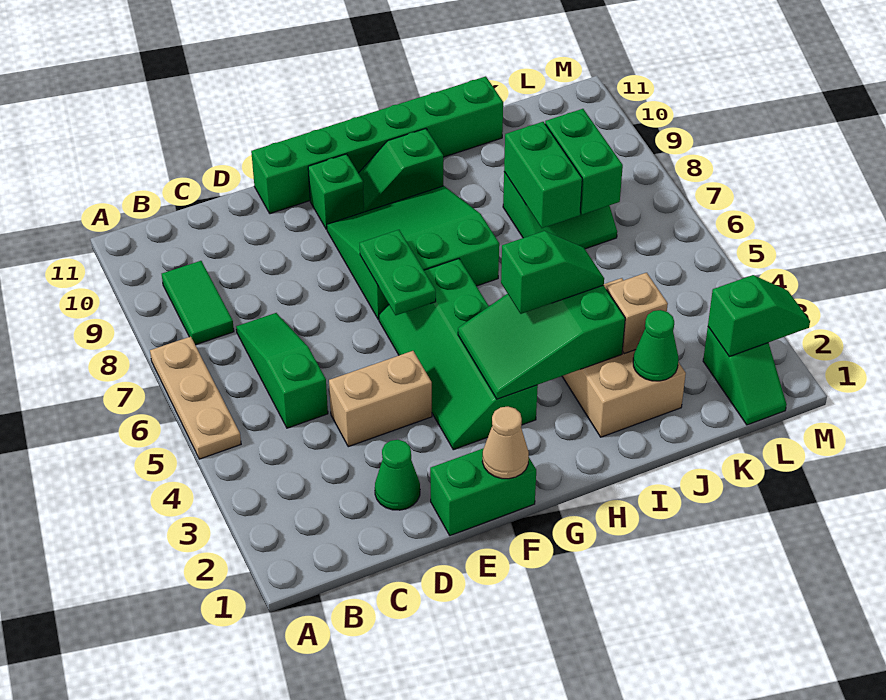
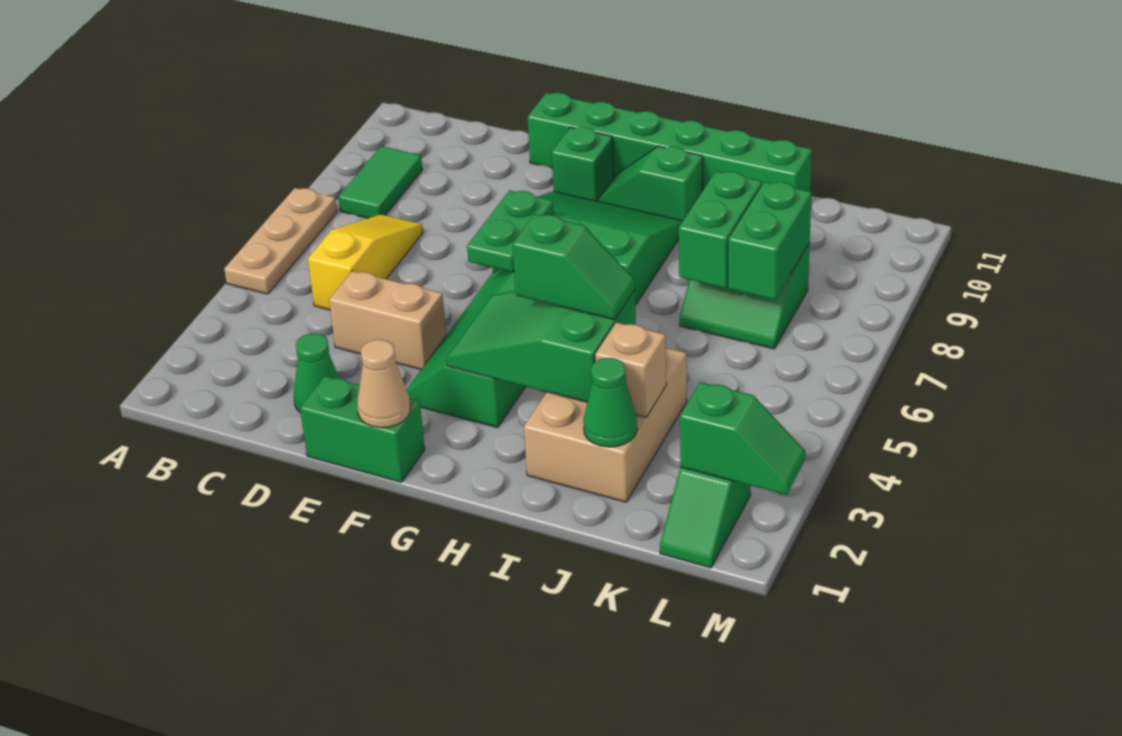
green slope C5:C7 level 1 top 5 -> yellow slope C5:C7 level 1 top 5

